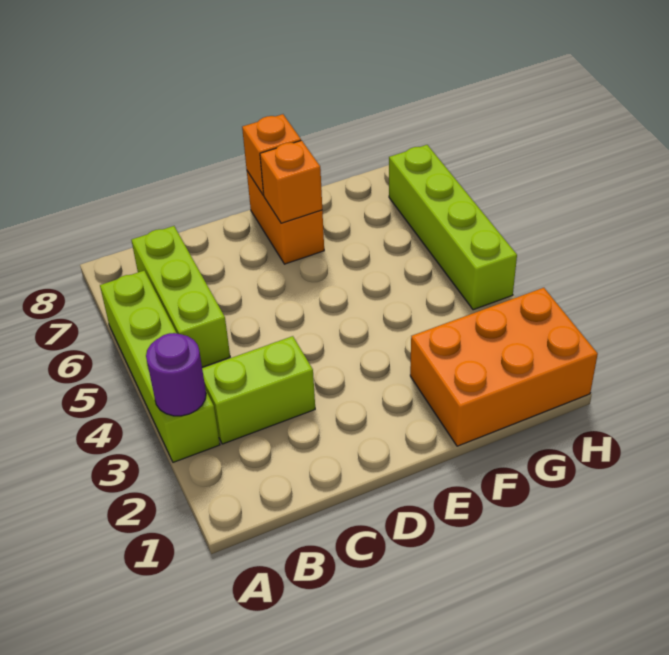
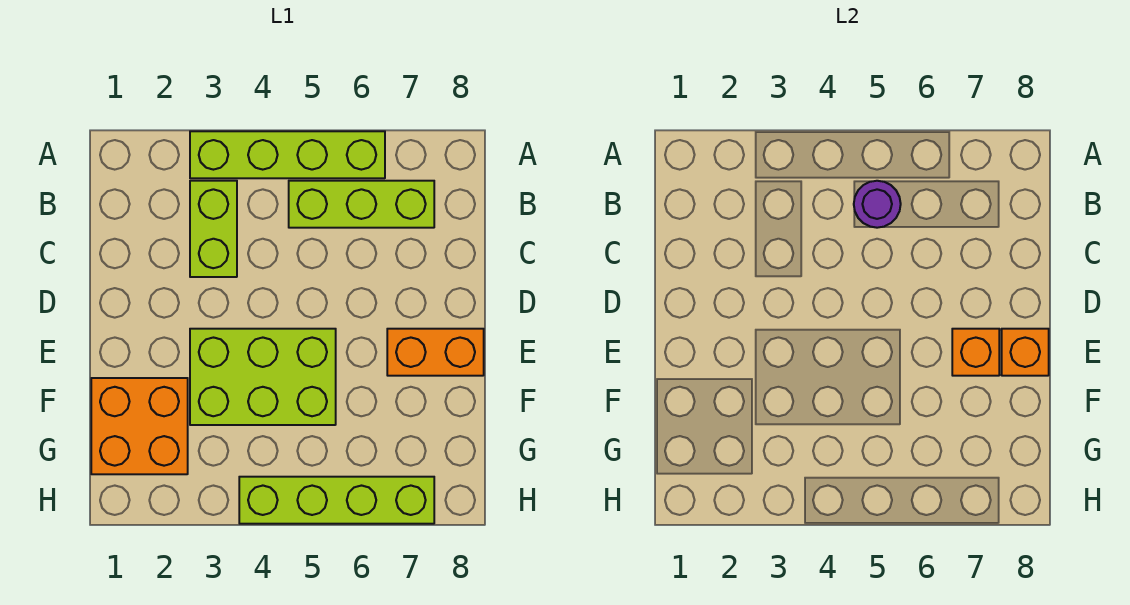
purple round brick A3 level 2 -> purple round brick B5 level 2
none -> lime brick E3:F5 level 1
orange brick F1:H2 level 1 -> orange brick F1:G2 level 1

